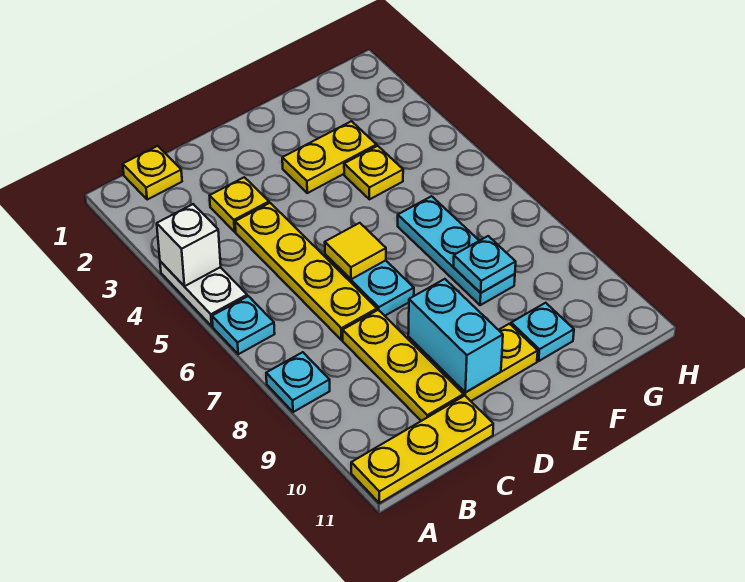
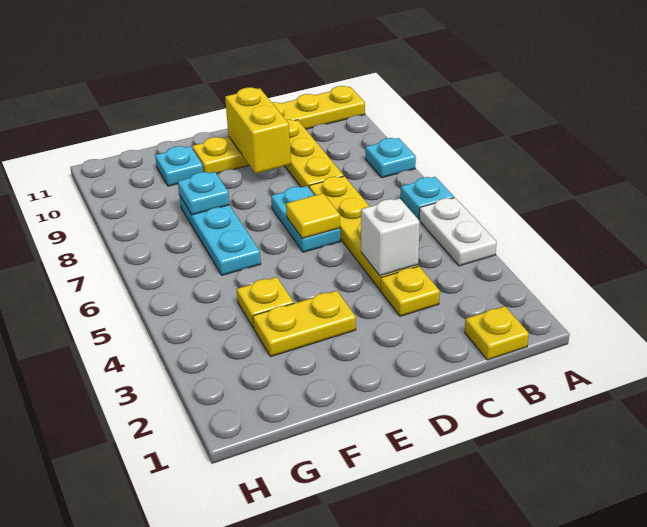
white brick A4 level 2 -> white brick C4 level 2
cyan brick D9:D10 level 2 -> yellow brick D9:D10 level 2

